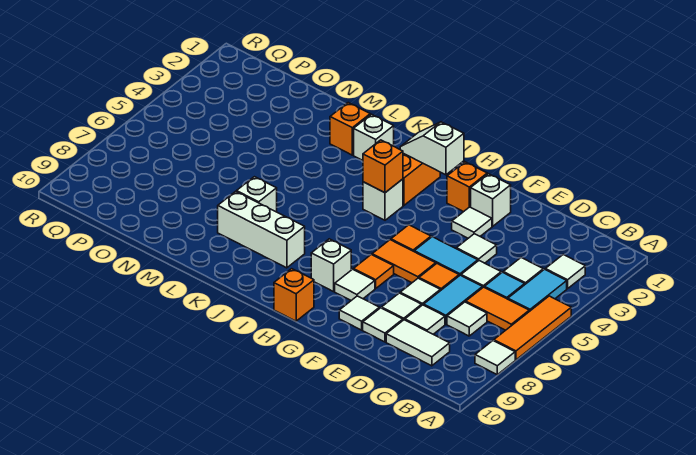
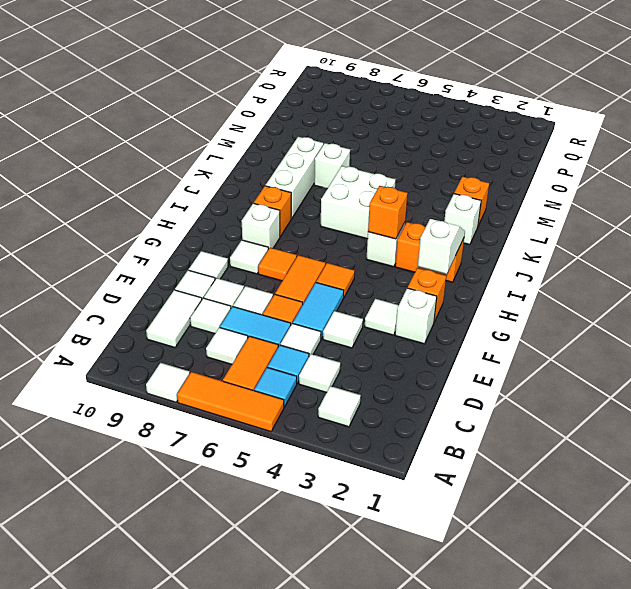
cyan tile B4:B5 level 1 -> cyan tile B5 level 1
orange brick H10 level 1 -> orange brick I8 level 1
none -> white brick J5:K6 level 1

